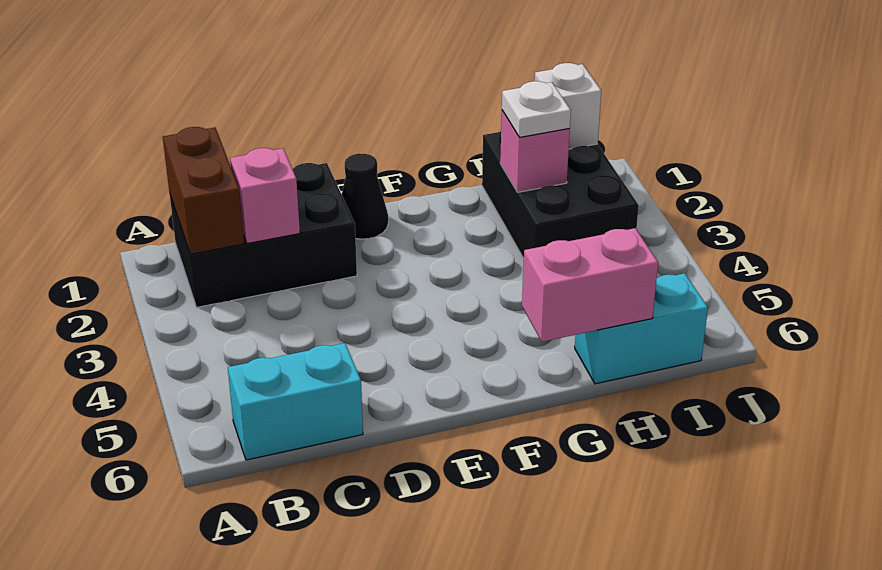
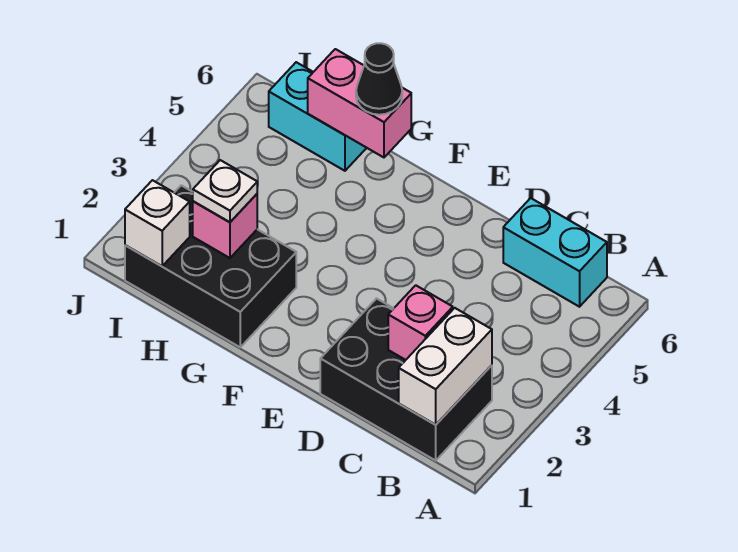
brown brick B1:B2 level 2 -> white brick B1:B2 level 2
black cone E1 level 1 -> black cone G6 level 3
black brick H1:I3 level 1 -> black brick G1:I2 level 1

